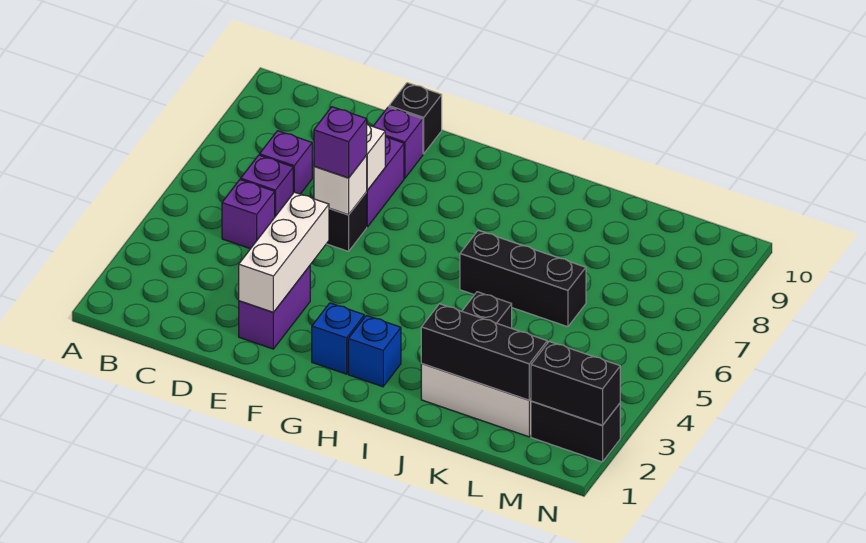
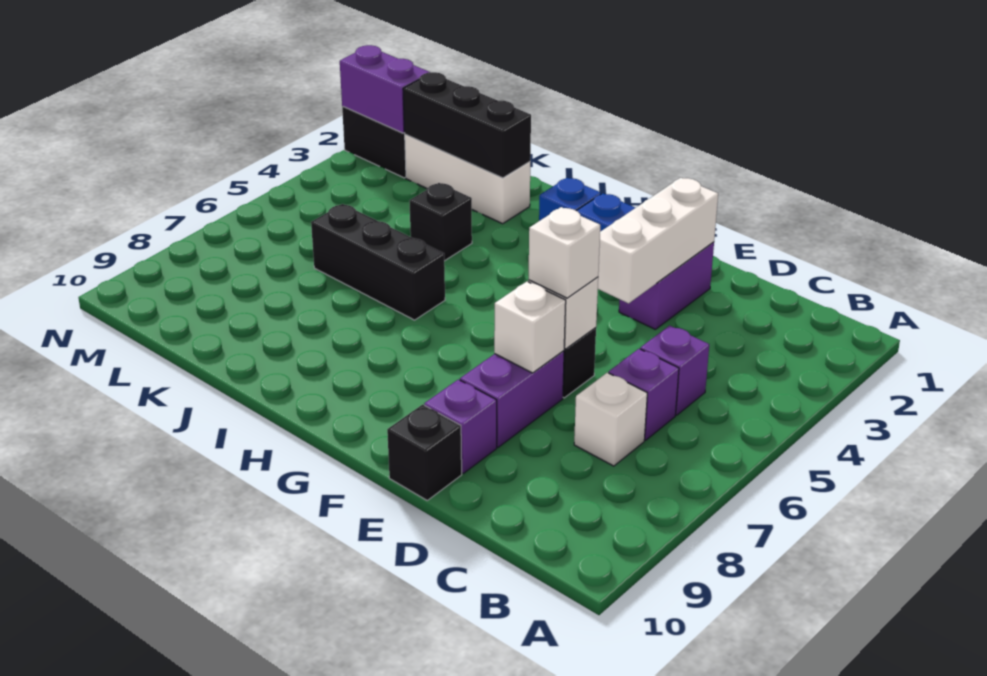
purple brick C7 level 1 -> white brick C7 level 1
purple brick E6 level 3 -> white brick E6 level 3
black brick M2:N2 level 2 -> purple brick M2:N2 level 2

